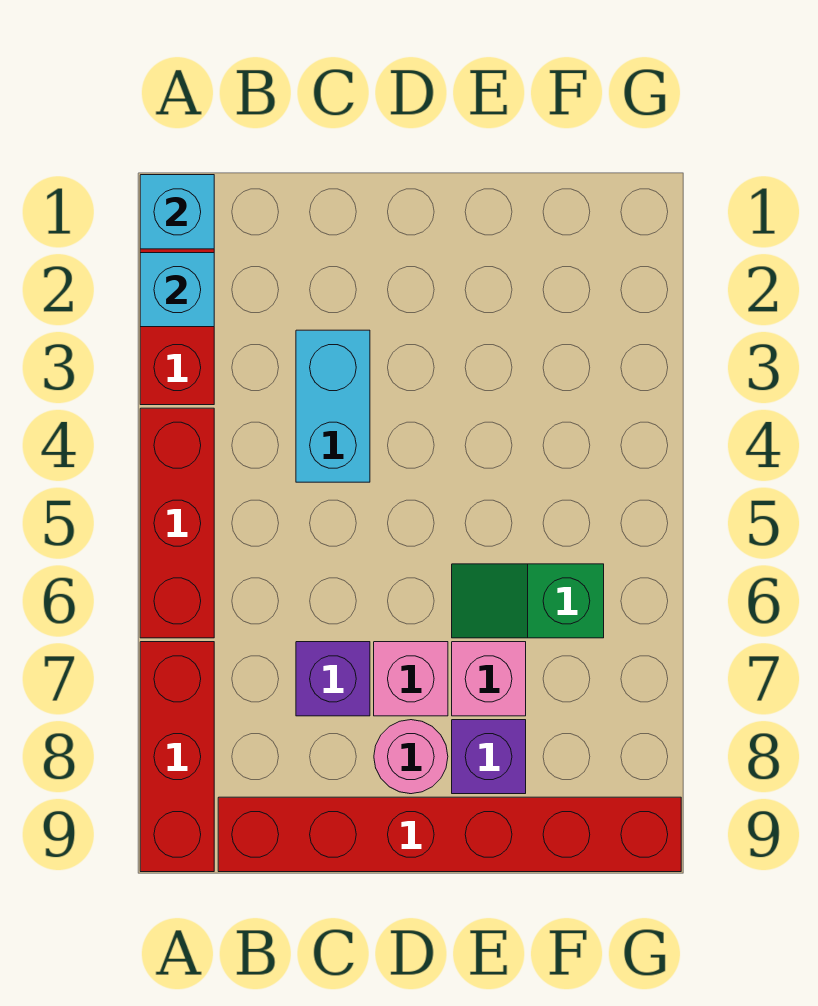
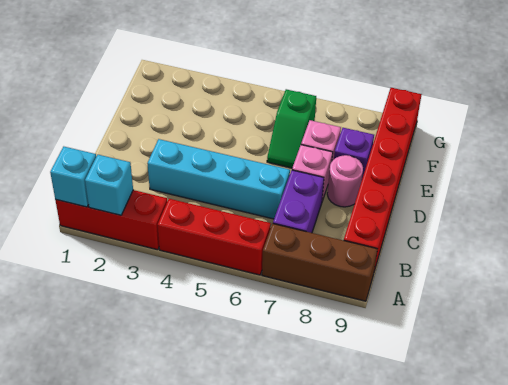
red brick A7:A9 level 1 -> brown brick A7:A9 level 1
cyan brick C3:C4 level 1 -> cyan brick C3:C6 level 1
purple brick C7 level 1 -> purple brick B7:C7 level 1

